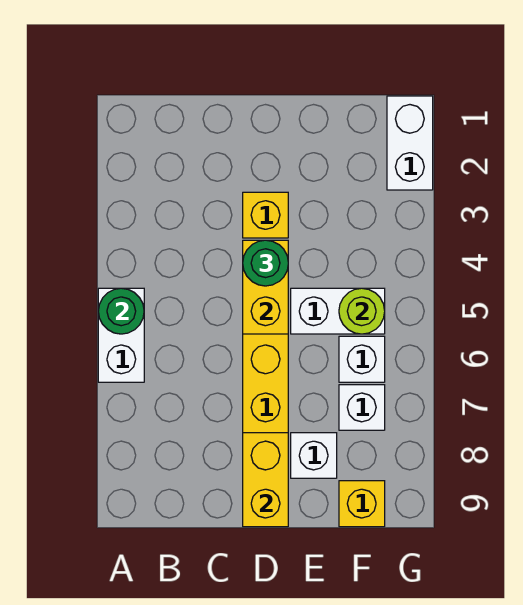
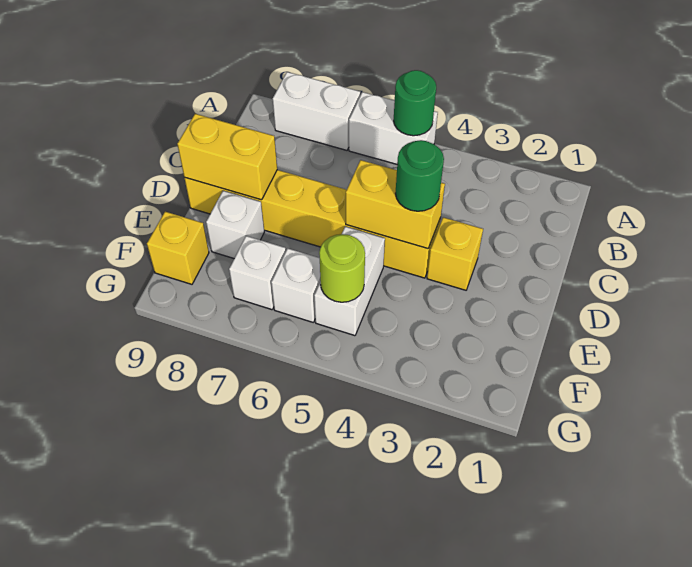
white brick G1:G2 level 1 -> white brick A7:A8 level 1

